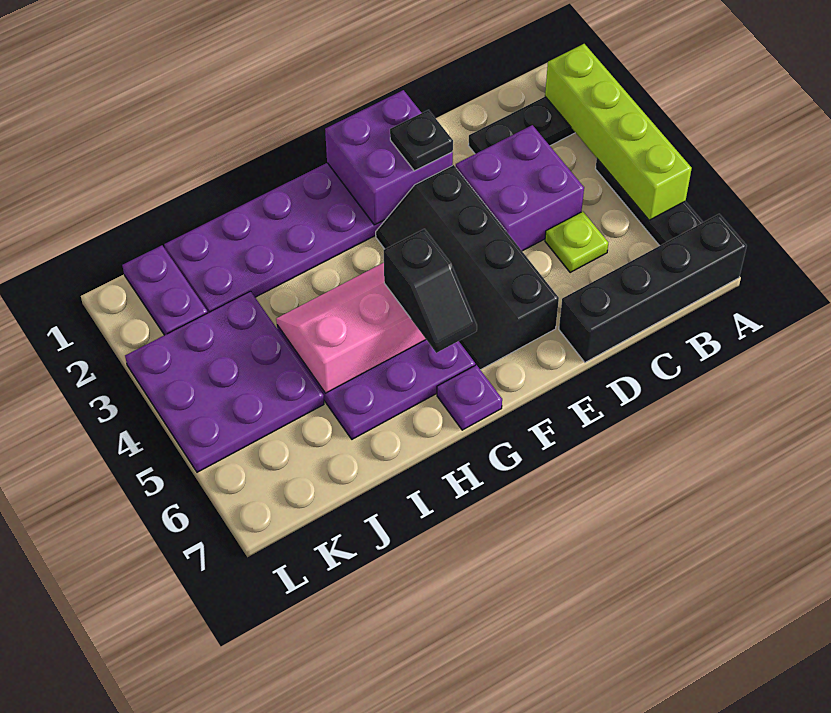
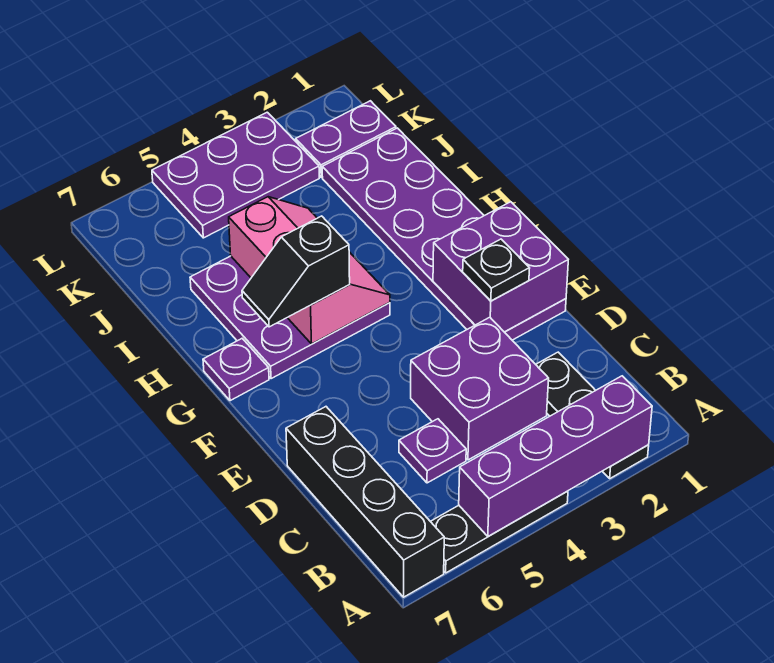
lime brick A2:A5 level 2 -> purple brick A2:A5 level 2
lime plate C5 level 1 -> purple plate C5 level 1
black slope E3:F6 level 1 top E -> none
purple plate J3:L5 level 1 -> purple plate K3:L5 level 1

